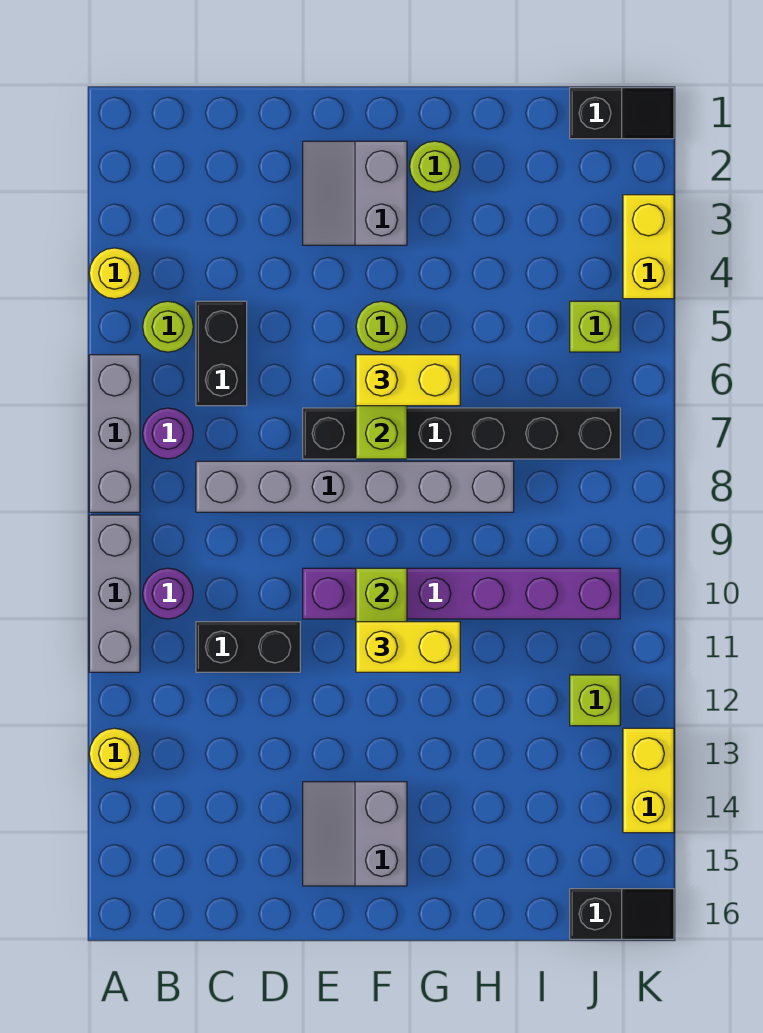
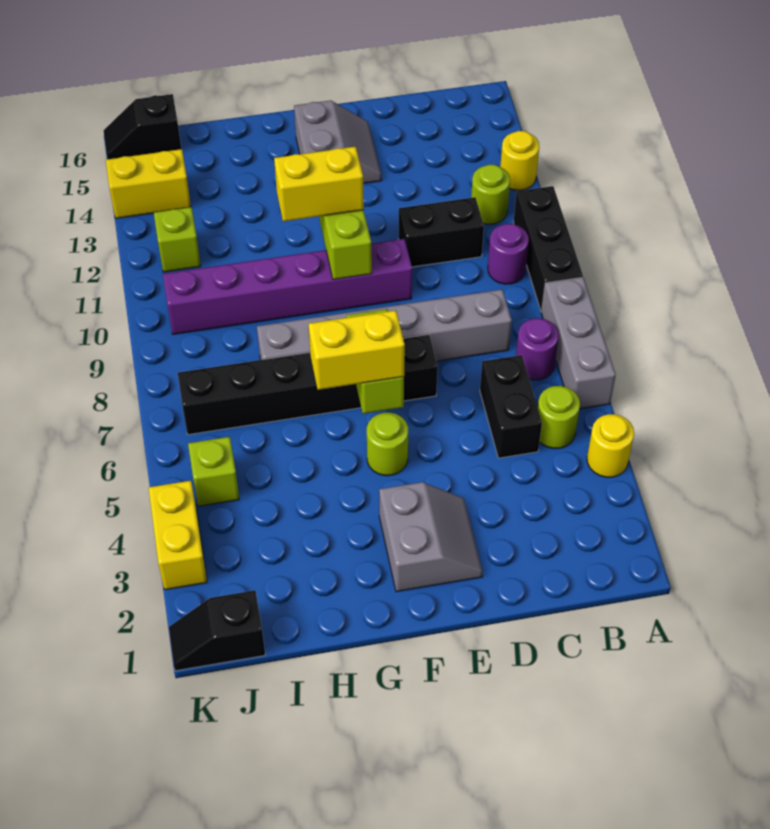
grey brick A9:A11 level 1 -> black brick A9:A11 level 1
lime round brick G2 level 1 -> lime round brick B12 level 1
yellow brick K13:K14 level 1 -> yellow brick J14:K14 level 1

